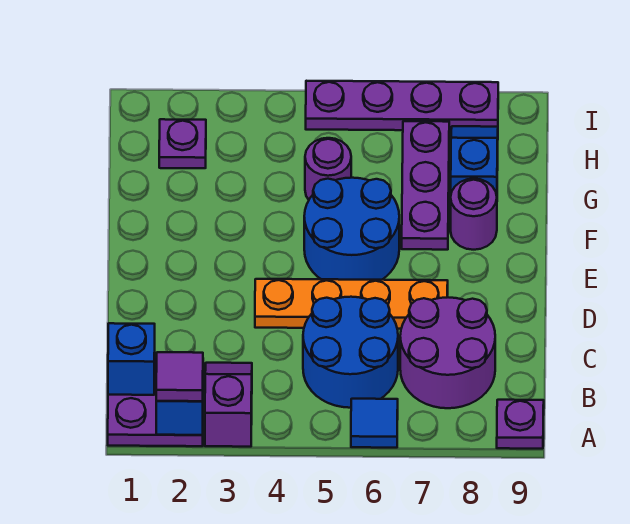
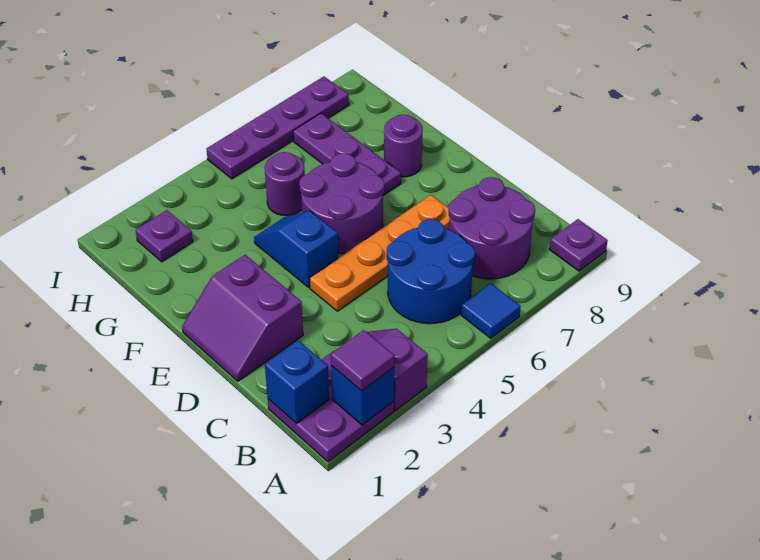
none -> purple slope D1:E2 level 1 top 2
blue round brick E5:F6 level 1 -> purple round brick E5:F6 level 1
blue slope G8:H8 level 1 top G -> blue slope E4:F4 level 1 top E

